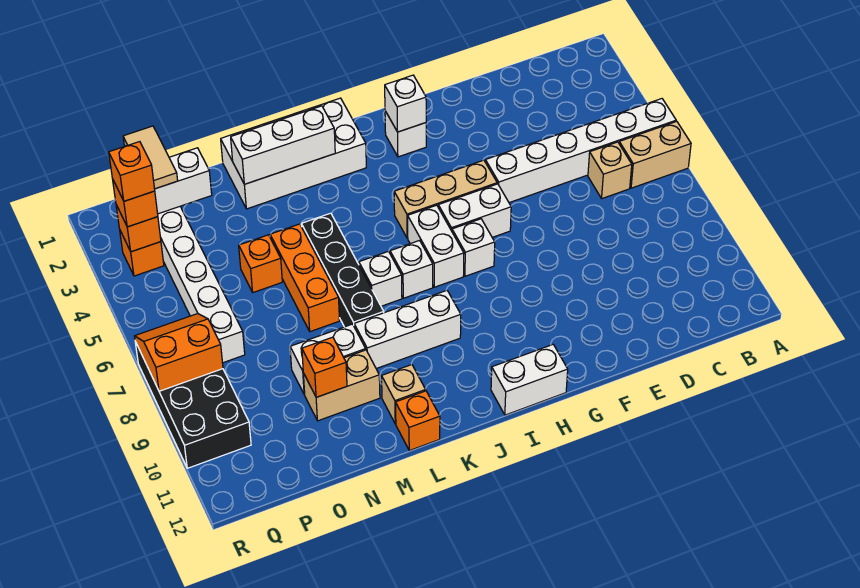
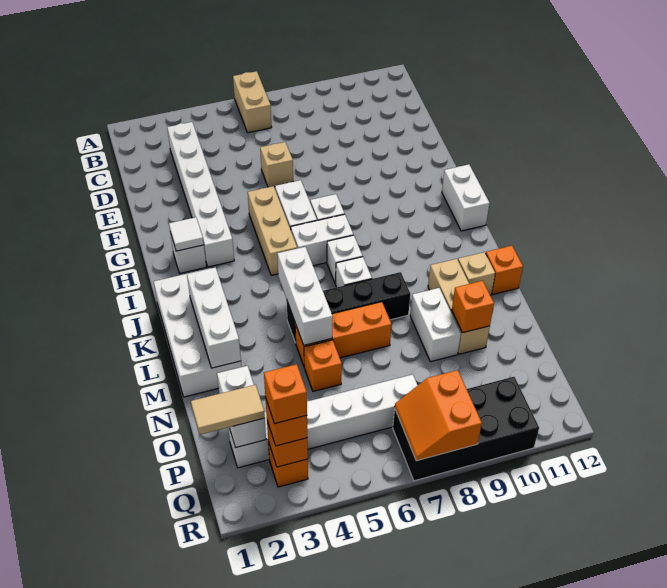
white brick A5:F5 level 1 -> white brick C3:H3 level 1
tan brick C6 level 1 -> tan brick E6 level 1
white brick H2 level 2 -> white tile H2 level 2
white brick J9:L9 level 1 -> white brick K5:M5 level 2
tan brick M10:N10 level 1 -> tan brick L10:N10 level 1

